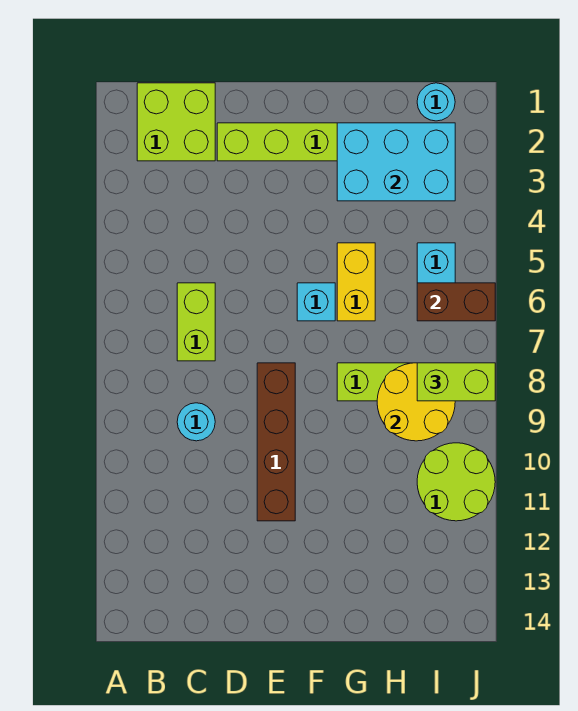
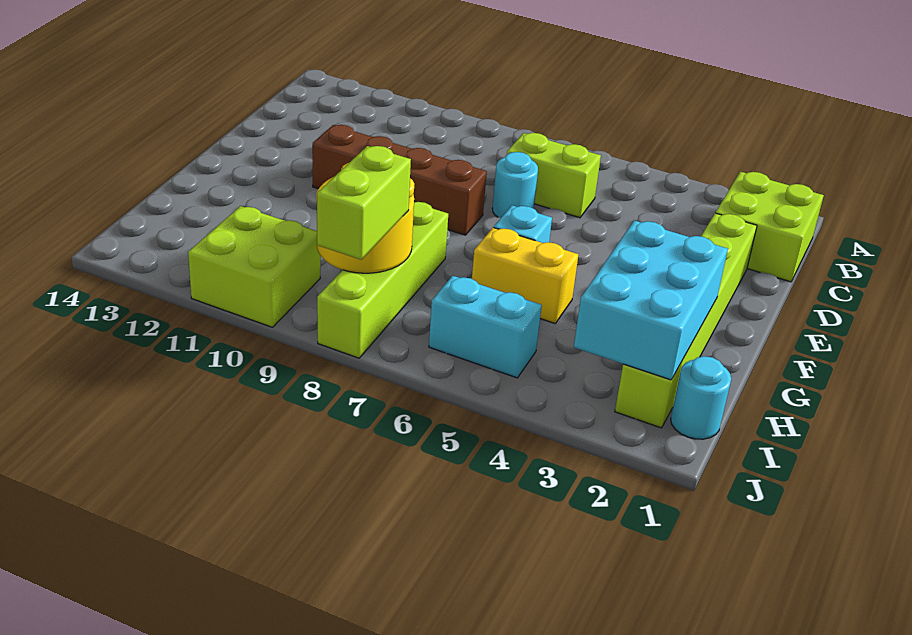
cyan round brick C9 level 1 -> cyan round brick D7 level 1
brown brick I6:J6 level 2 -> none
lime round brick I10:J11 level 1 -> lime brick I10:J11 level 1

